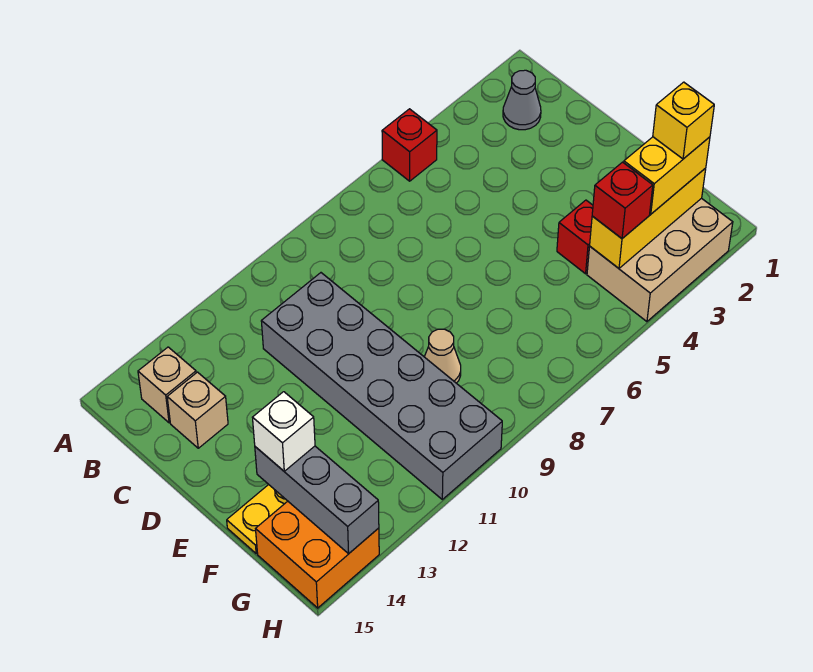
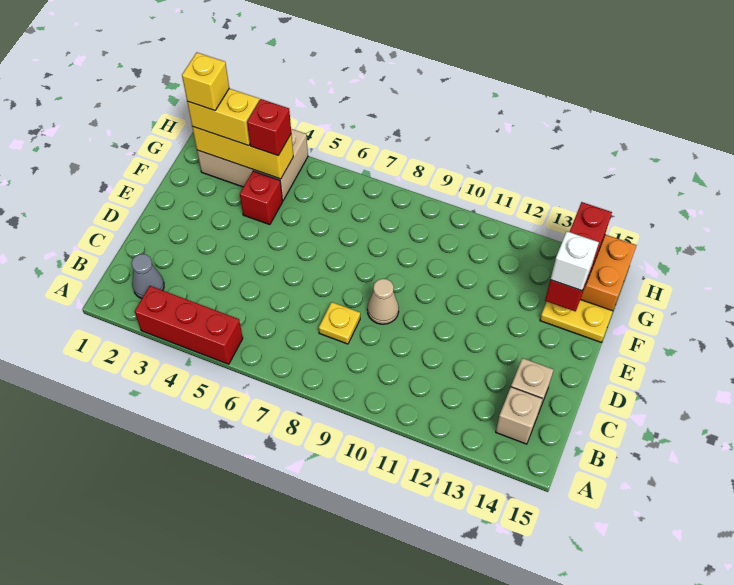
red brick A5 level 1 -> red brick A3:A5 level 1
none -> yellow plate C8 level 1
grey brick C10:H11 level 1 -> none
tan cone F9 level 1 -> tan cone D9 level 1
grey brick F14:H14 level 2 -> red brick F14:H14 level 2

